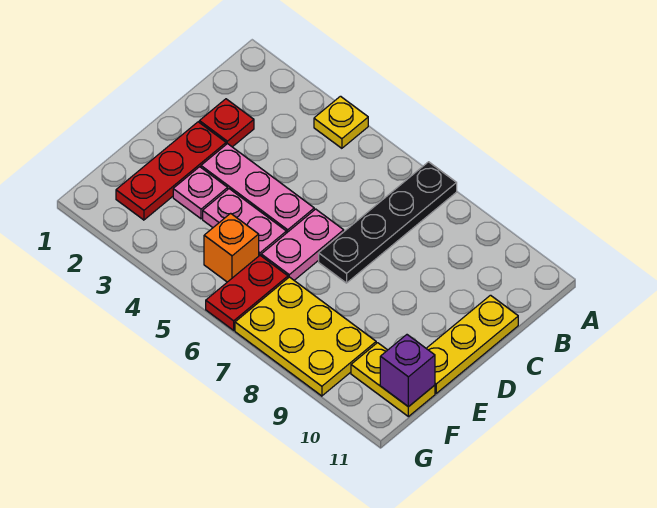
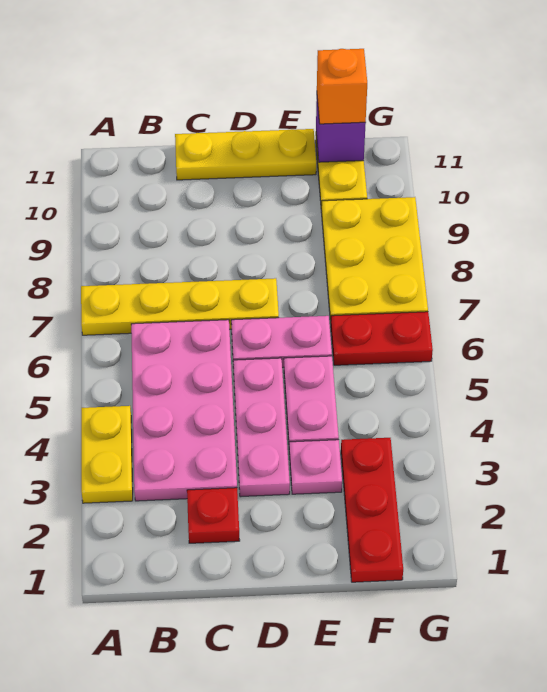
yellow plate A4 level 1 -> yellow plate A3:A4 level 1
black plate A7:D7 level 1 -> yellow plate A7:D7 level 1
none -> pink plate B3:C6 level 1
red plate D2:F2 level 1 -> red plate F1:F3 level 1
orange brick F5 level 1 -> orange brick F11 level 3

